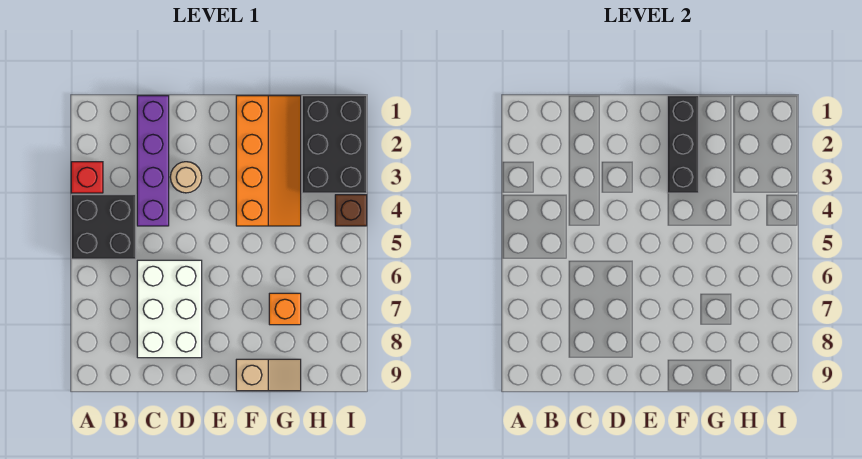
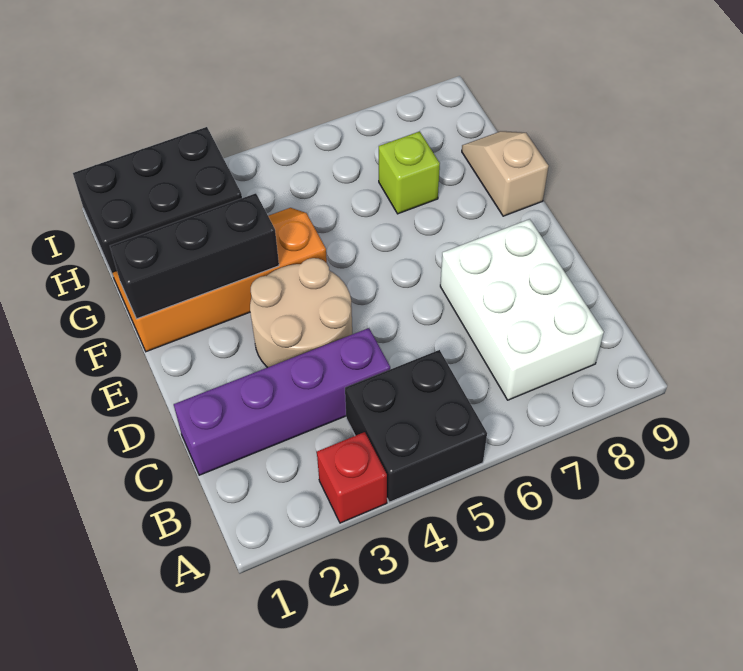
white brick C6:D8 level 1 -> white brick B7:D8 level 1
tan round brick D3 level 1 -> tan round brick D3:E4 level 1
orange brick G7 level 1 -> lime brick G7 level 1
brown brick I4 level 1 -> none

